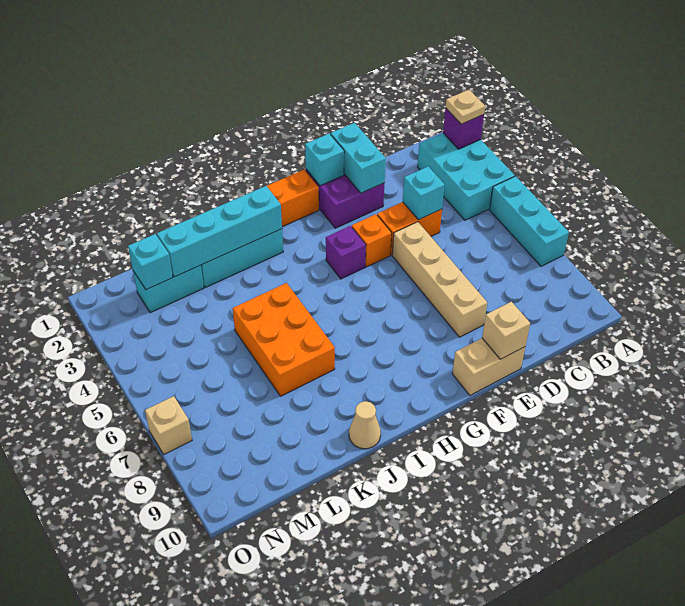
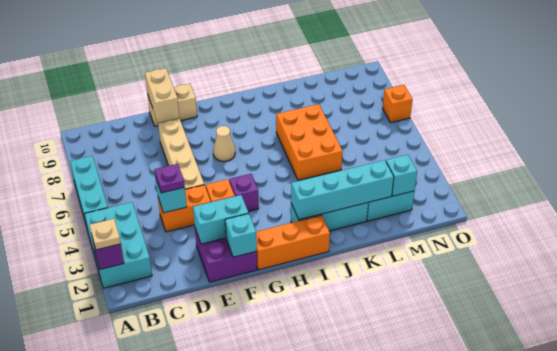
none -> purple plate D4 level 3
cyan brick E1:E2 level 2 -> cyan brick E2:F2 level 2
tan brick E10 level 2 -> tan brick E9:E10 level 2
tan cone J10 level 1 -> tan cone G7 level 1
tan brick O7 level 1 -> orange brick O7 level 1

